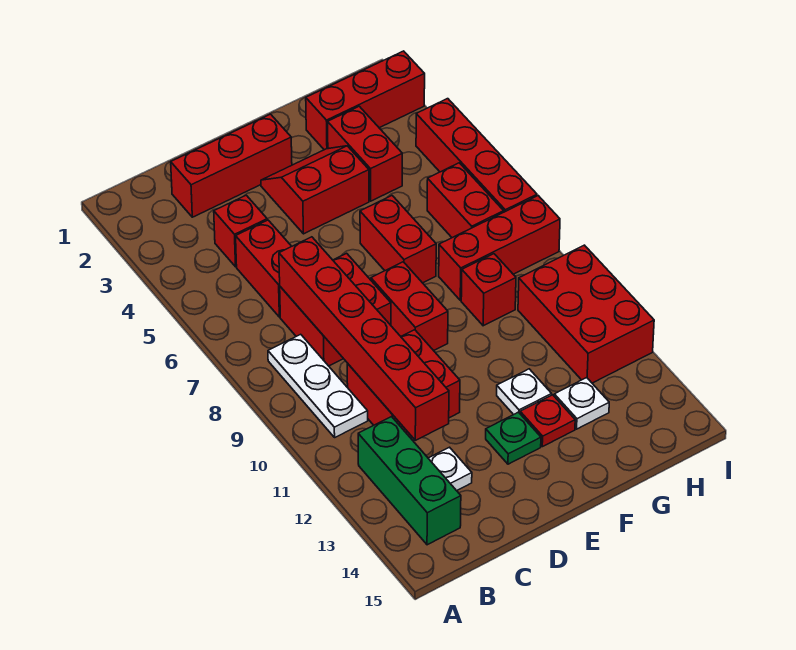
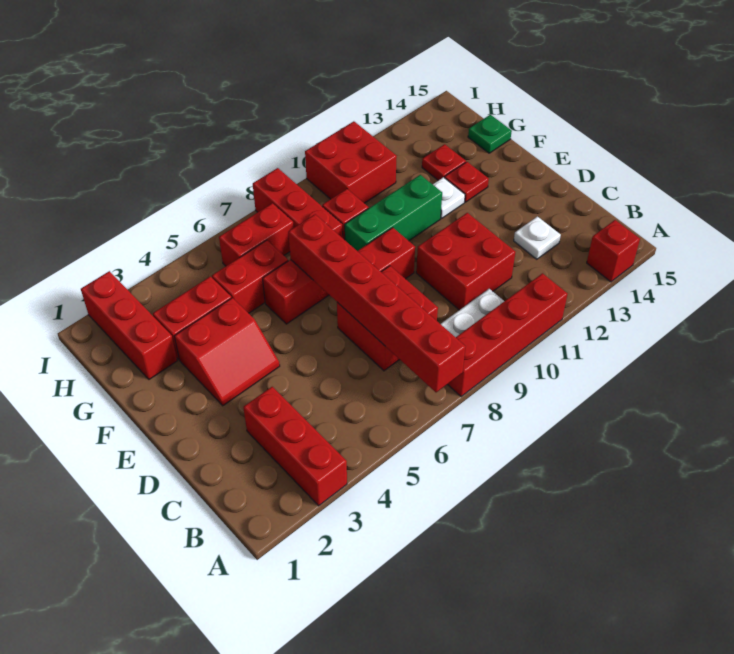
green brick B12:B14 level 1 -> green brick F9:F11 level 1
red brick C2:E2 level 1 -> red brick A3:C3 level 1
red brick C4 level 1 -> red brick A14 level 1
red brick C5:C6 level 1 -> red brick G5:G6 level 1
red brick C7:C12 level 2 -> red brick A7:F7 level 2
red slope E3:F4 level 1 top 4 -> red slope E3:F4 level 1 top F
green plate E13 level 1 -> green plate G15 level 1
white plate G13 level 1 -> red plate G13 level 1
red brick H10:I12 level 1 -> red brick H10:I11 level 1
red brick I4:I7 level 1 -> red brick A8:A11 level 1

